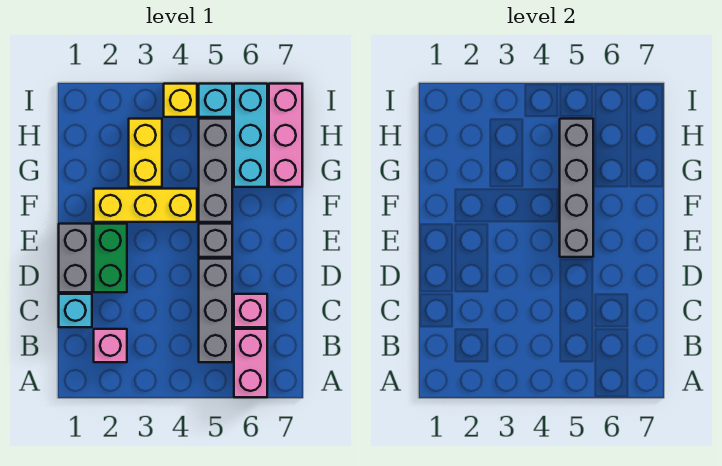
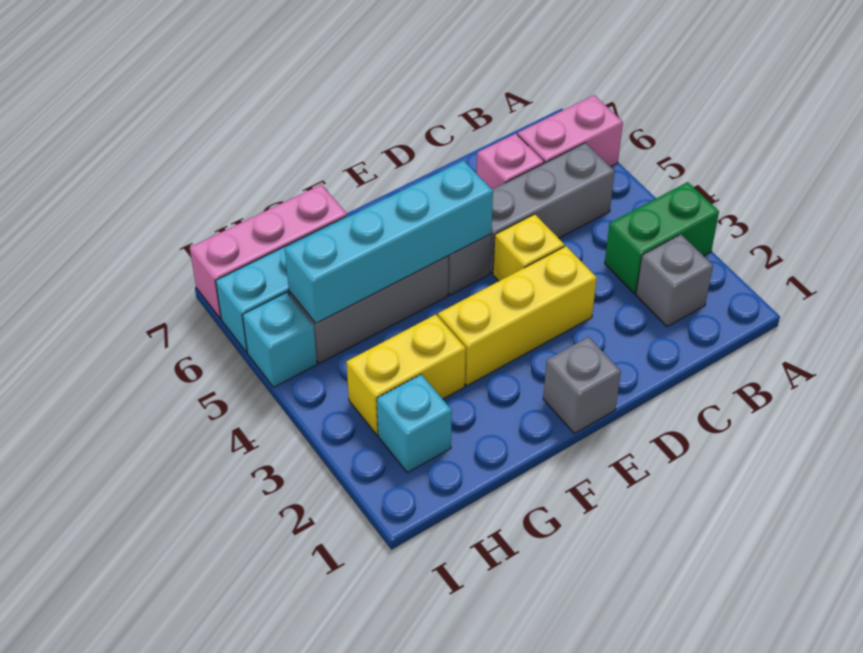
pink brick B2 level 1 -> grey brick B2 level 1
cyan brick C1 level 1 -> cyan brick H2 level 1
grey brick D1:E1 level 1 -> grey brick E1 level 1
green brick D2:E2 level 1 -> green brick A3:B3 level 1
grey brick E5:H5 level 2 -> cyan brick E5:H5 level 2
yellow brick F2:F4 level 1 -> yellow brick D3:F3 level 1
yellow brick I4 level 1 -> yellow brick D4 level 1

